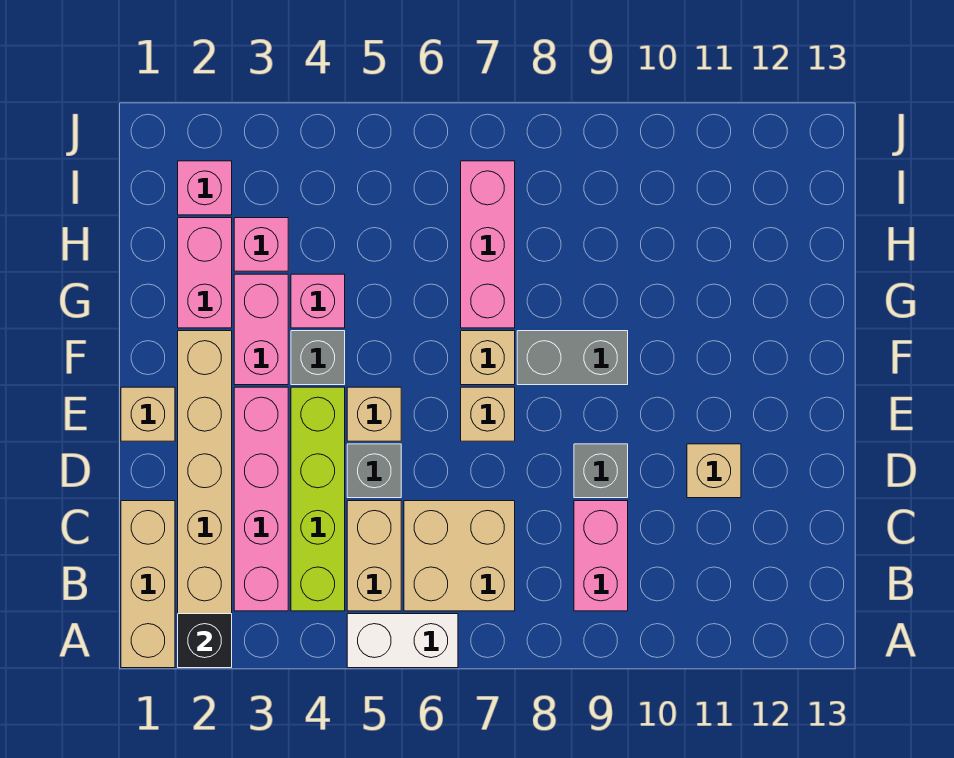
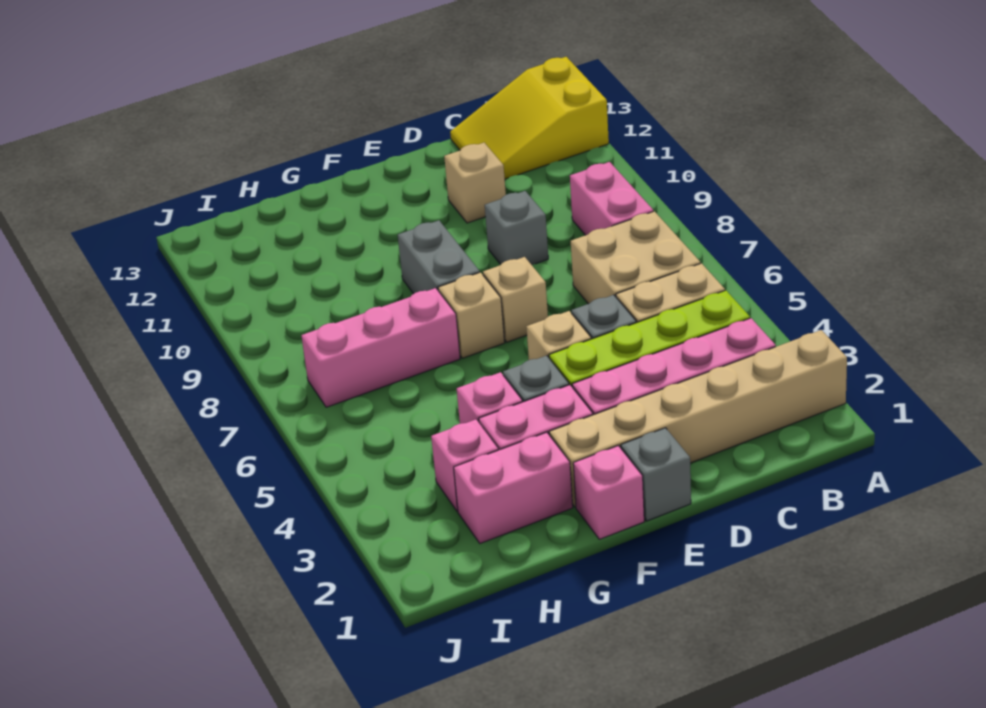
tan brick A1:C1 level 1 -> none
black brick A2 level 2 -> none
white brick A5:A6 level 1 -> none
none -> yellow slope A12:C13 level 1 top A
pink brick B9:C9 level 1 -> pink brick B8:B9 level 1
tan brick E1 level 1 -> grey brick E1 level 1
pink brick I2 level 1 -> pink brick F1 level 1

